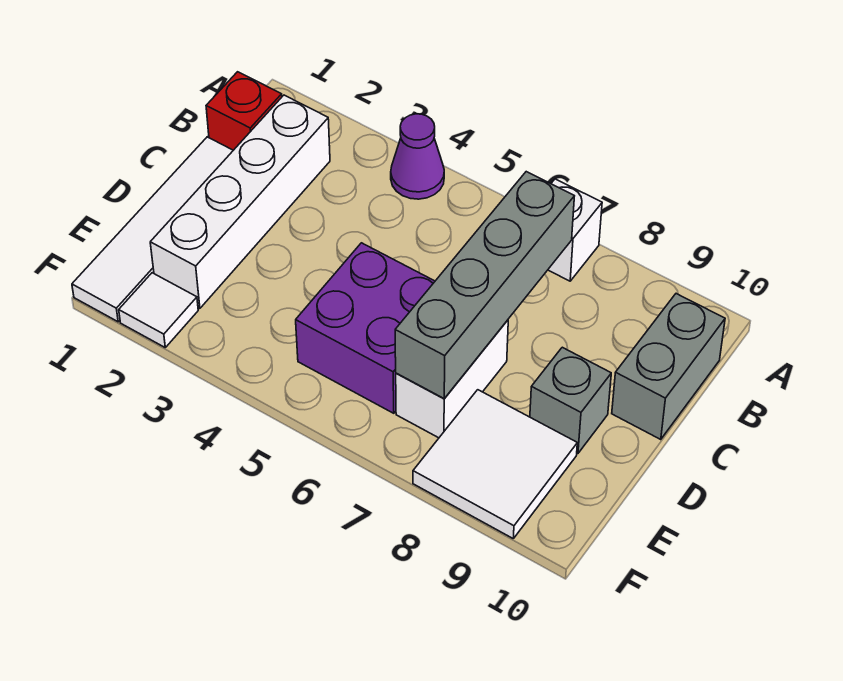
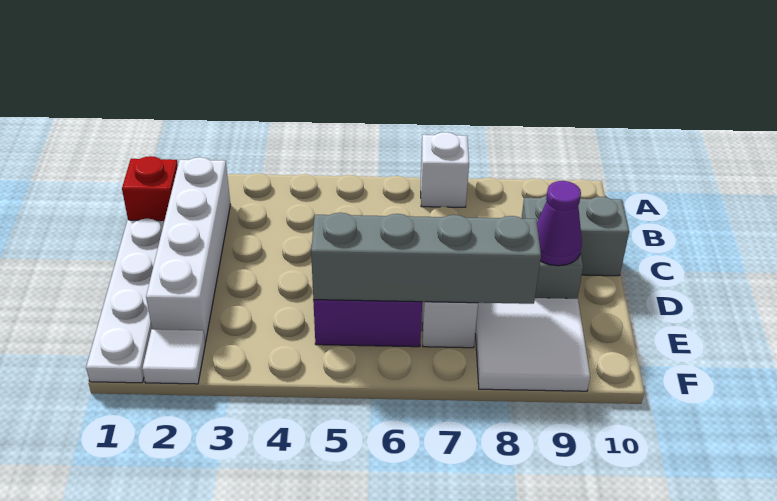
purple cone A4 level 1 -> purple cone D9 level 2
grey brick B7:E7 level 2 -> grey brick E5:E8 level 2
grey brick B10:C10 level 1 -> grey brick C9:C10 level 1
white tile C1:F1 level 1 -> white plate C1:F1 level 1

